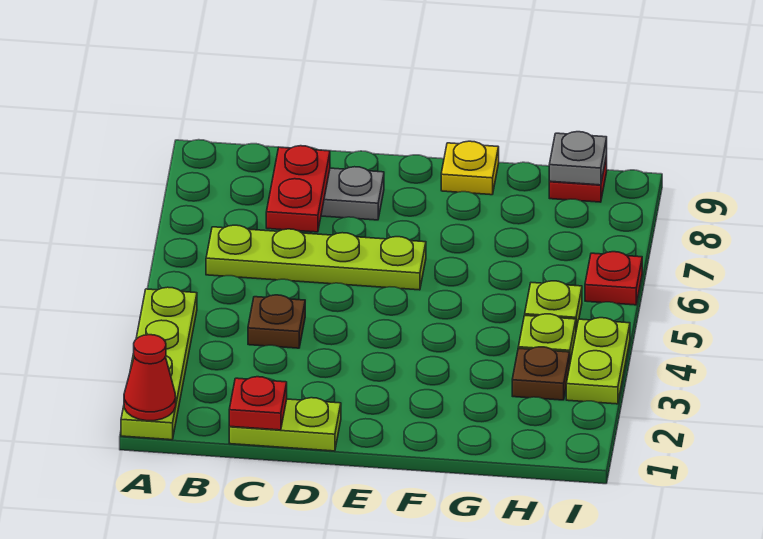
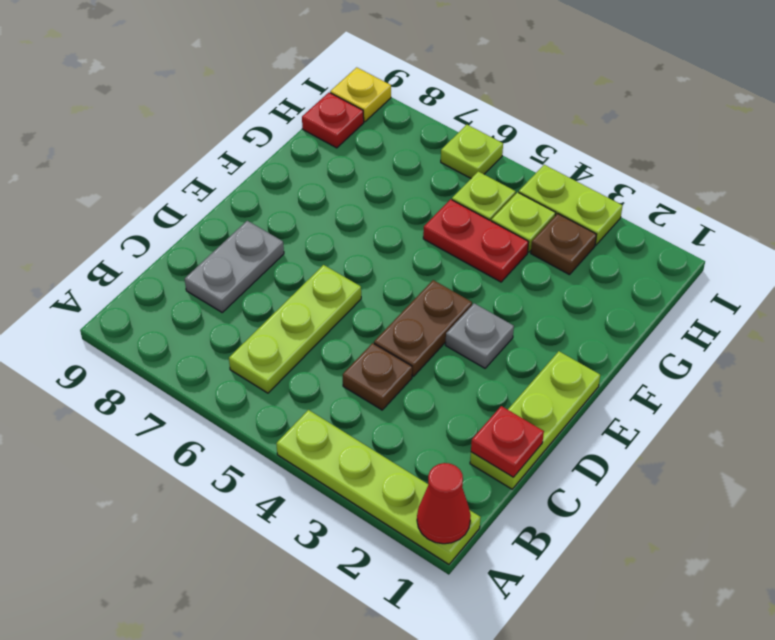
lime plate B6:E6 level 1 -> lime plate B6:D6 level 1
lime plate C1:D1 level 1 -> lime plate C1:E1 level 1
red plate C7:C8 level 2 -> red plate G4:G5 level 1
none -> brown plate D4:E4 level 1
yellow plate F9 level 1 -> yellow plate I9 level 1
grey plate H9 level 2 -> grey plate E3 level 1
red plate I6 level 1 -> lime plate I6 level 1

